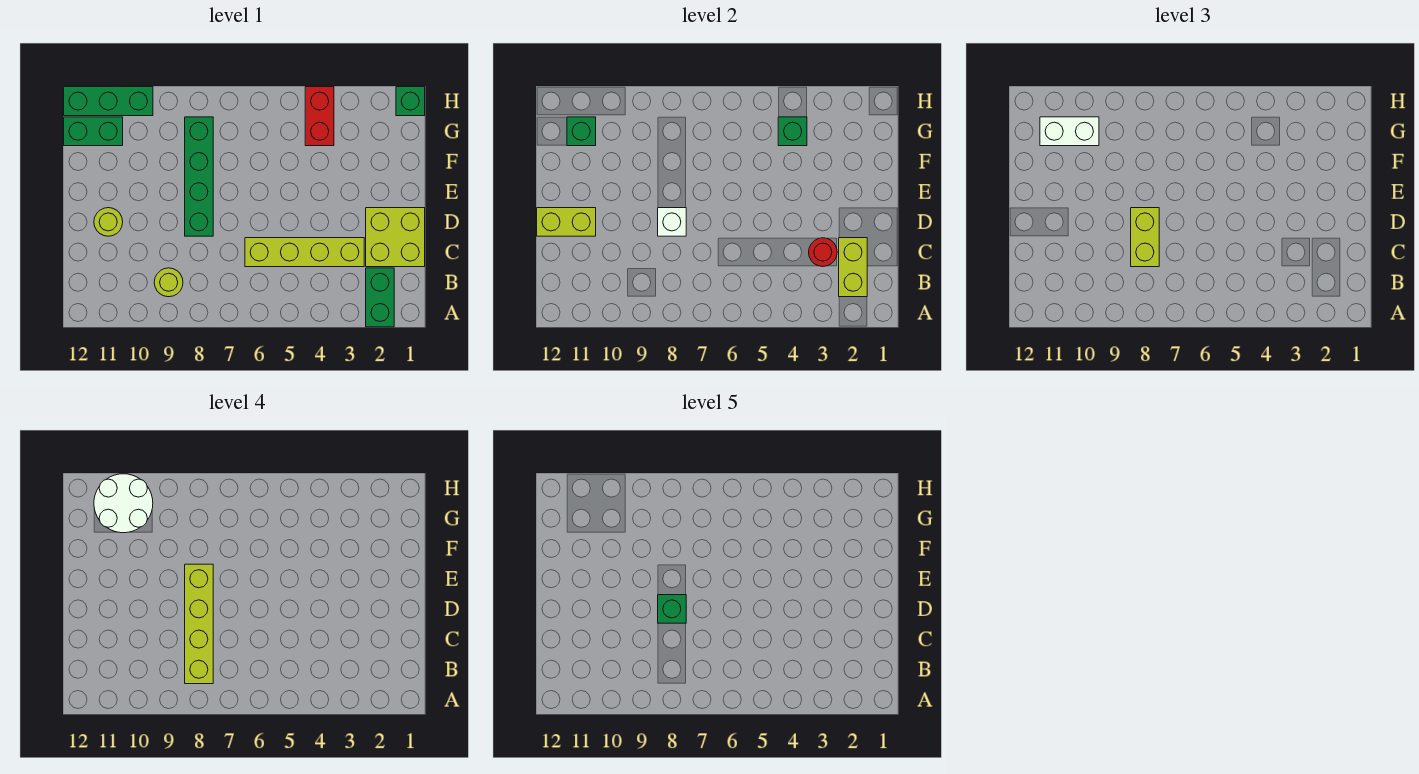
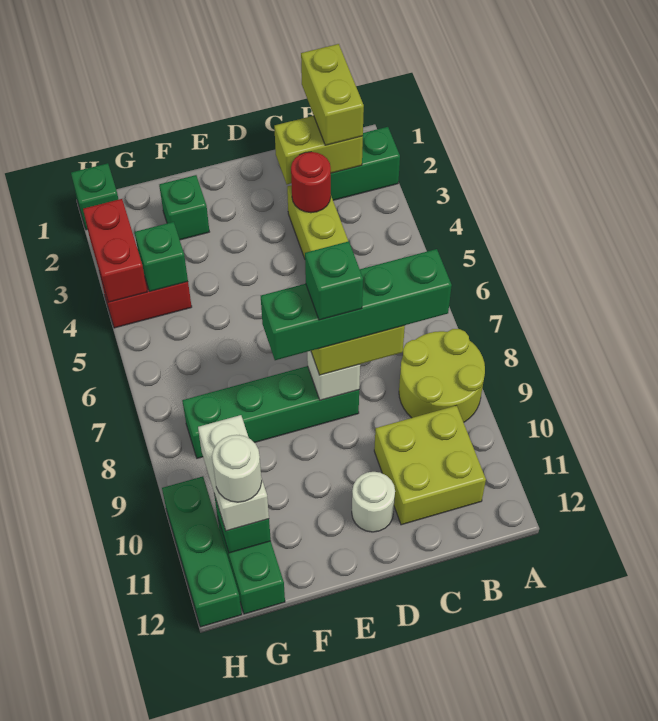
lime brick B8:E8 level 4 -> green brick B8:E8 level 4
lime round brick B9 level 1 -> lime round brick A8:B9 level 1
lime brick C1:D2 level 1 -> lime brick B10:C11 level 1
lime round brick D11 level 1 -> white round brick D11 level 1
lime brick D11:D12 level 2 -> lime brick B1:B2 level 3
none -> green brick F2 level 1
white round brick G10:H11 level 4 -> white round brick G11 level 4
none -> red brick H3:H4 level 2

